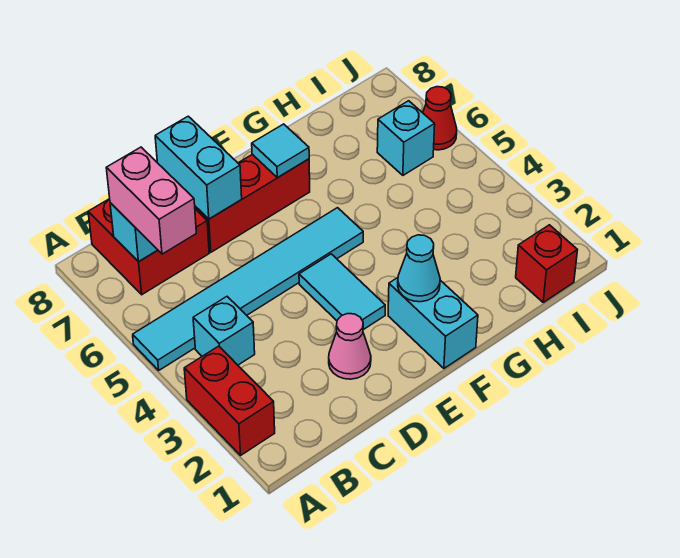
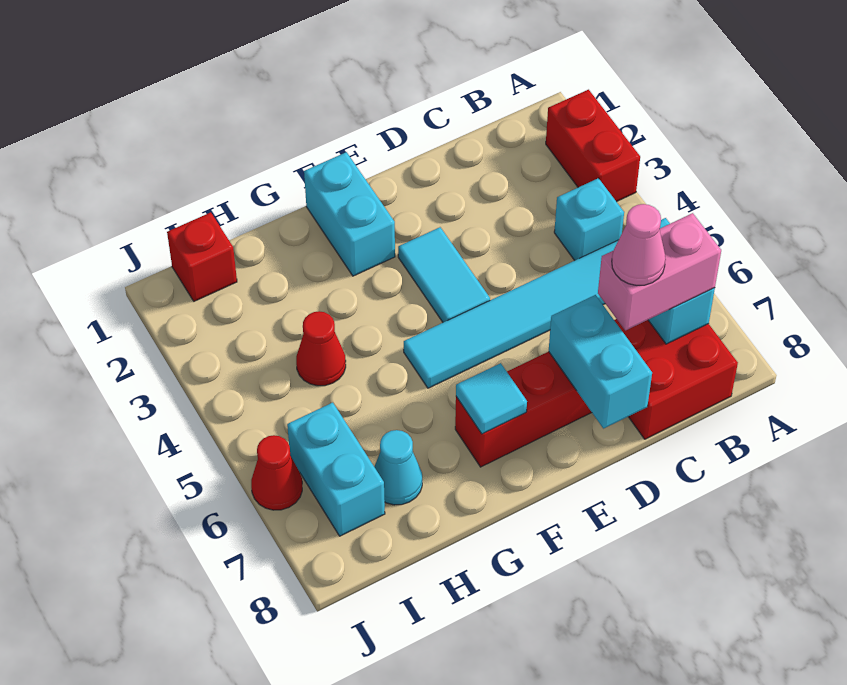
pink brick B6:B7 level 3 -> pink brick B7:C7 level 3
pink cone D2 level 1 -> pink cone C7 level 4
cyan cone F2 level 2 -> cyan cone H7 level 1
none -> red cone H4 level 1
cyan brick I6 level 1 -> cyan brick I6:I7 level 1

